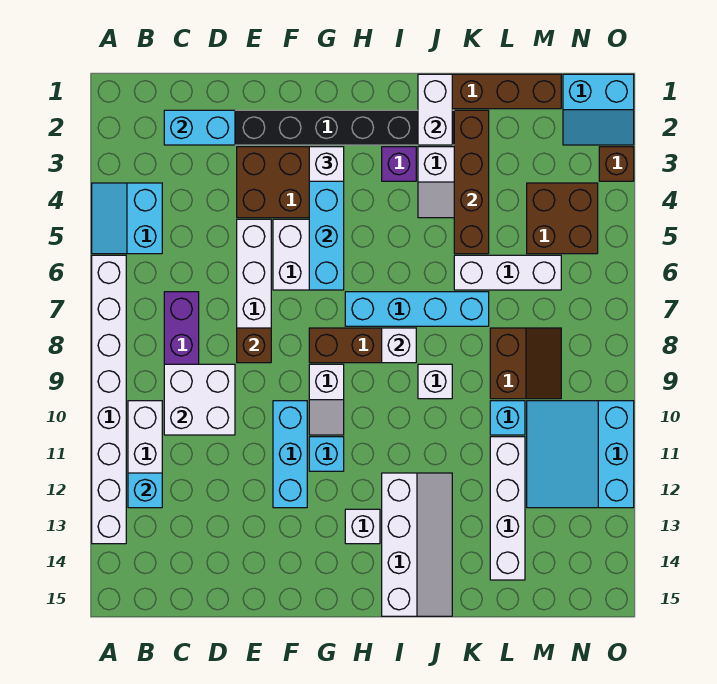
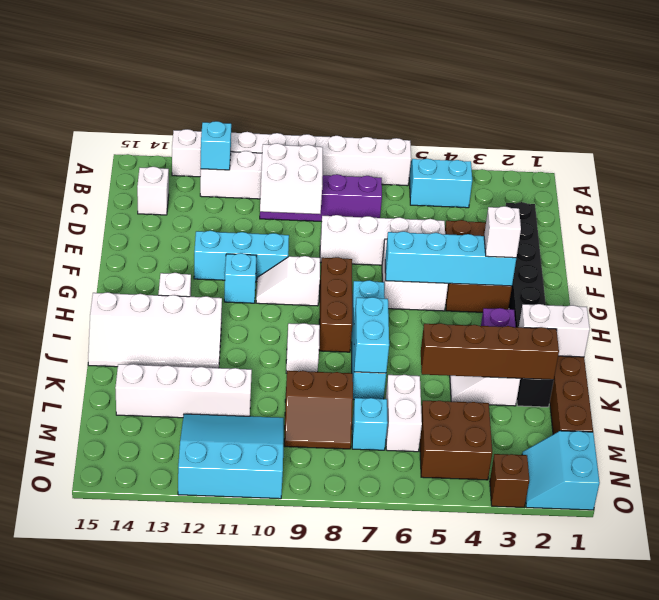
cyan brick C2:D2 level 2 -> cyan brick J7:K7 level 2
brown brick E8 level 2 -> none
white brick I8 level 2 -> white brick C14 level 1
white brick K6:M6 level 1 -> white brick L6:M6 level 1
cyan brick L10 level 1 -> cyan brick M7 level 1

